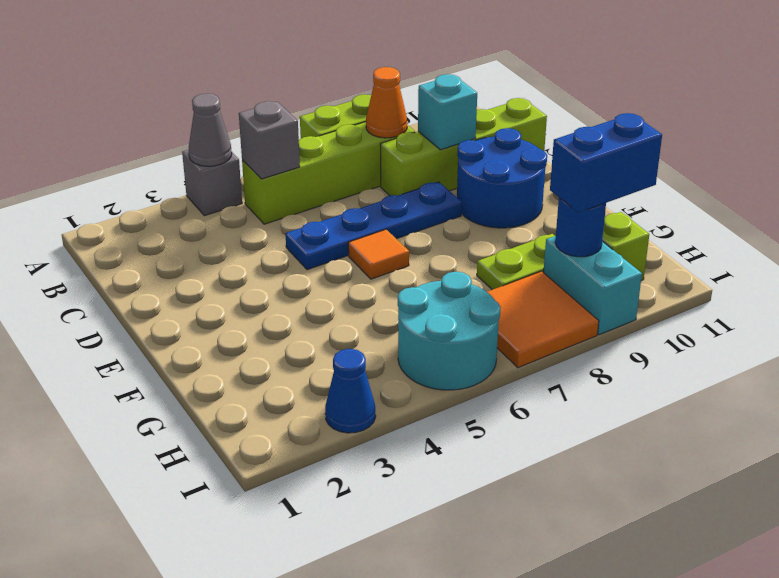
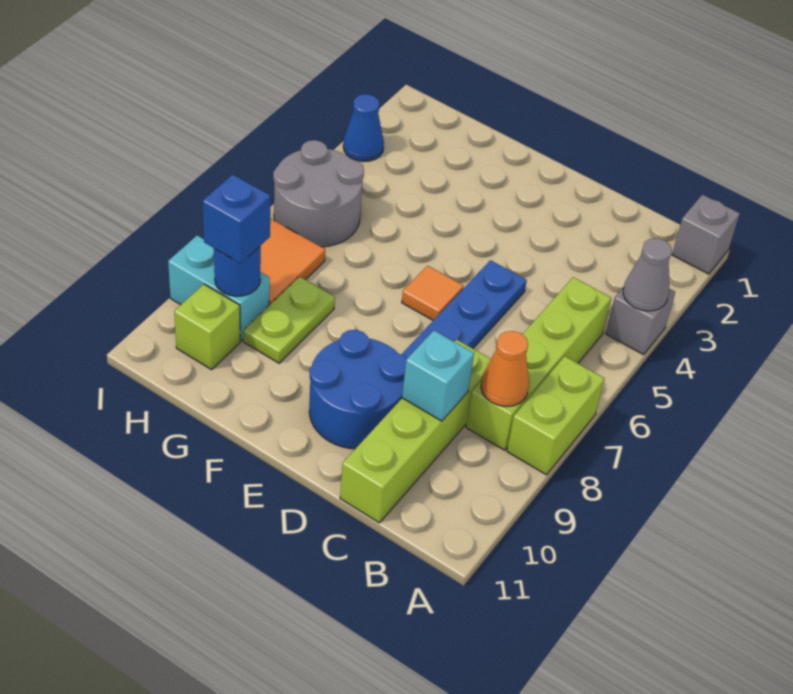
grey brick B5 level 2 -> grey brick A1 level 1
cyan round brick H5:I6 level 1 -> grey round brick H5:I6 level 1
blue brick H9:H10 level 3 -> blue brick H9 level 3

